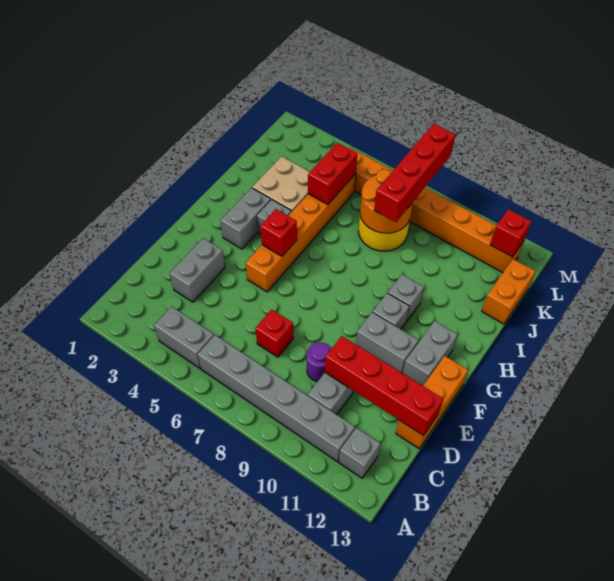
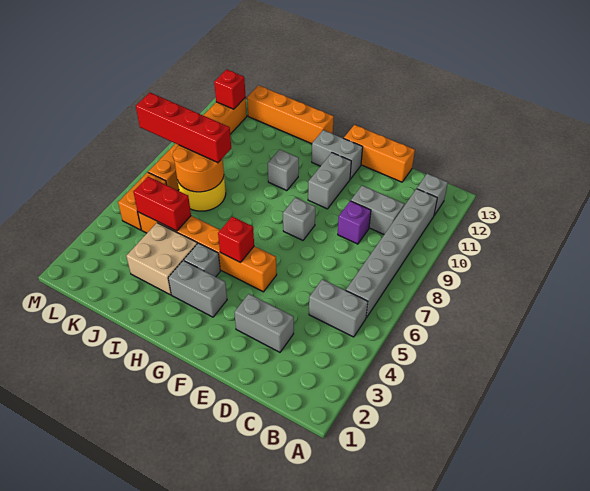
grey brick B4:B5 level 1 -> grey brick B5:C5 level 1
red brick D7 level 1 -> none
purple round brick D9 level 1 -> purple brick D9 level 1
red brick D10:D13 level 2 -> none
grey brick G10 level 1 -> grey brick F8 level 1
orange brick J13:K13 level 1 -> orange brick H13:K13 level 1

